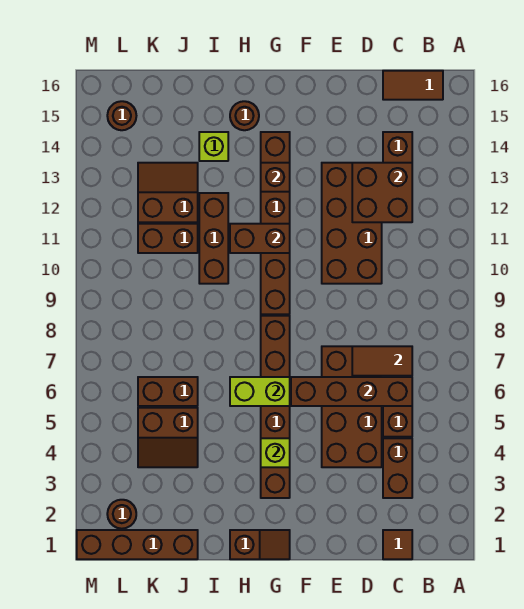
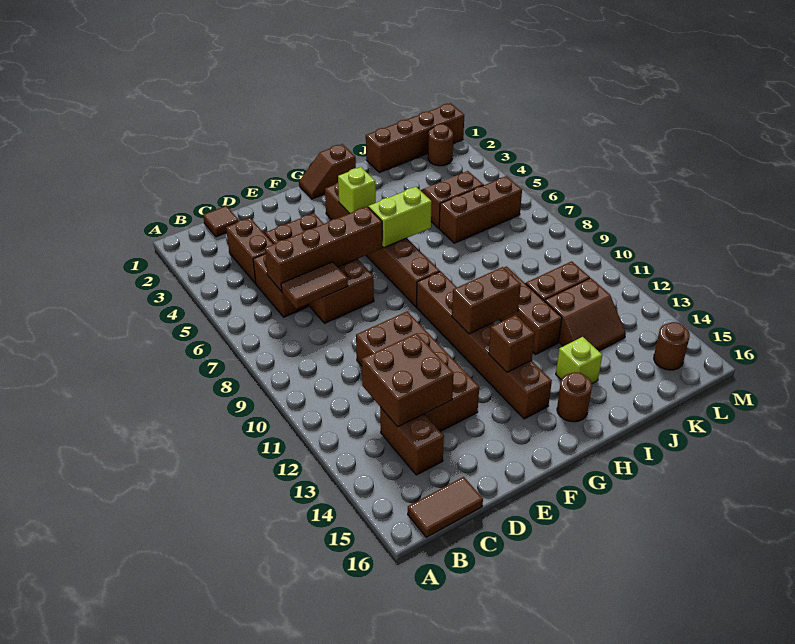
brown brick J6:K6 level 1 -> brown brick J6:L6 level 1

